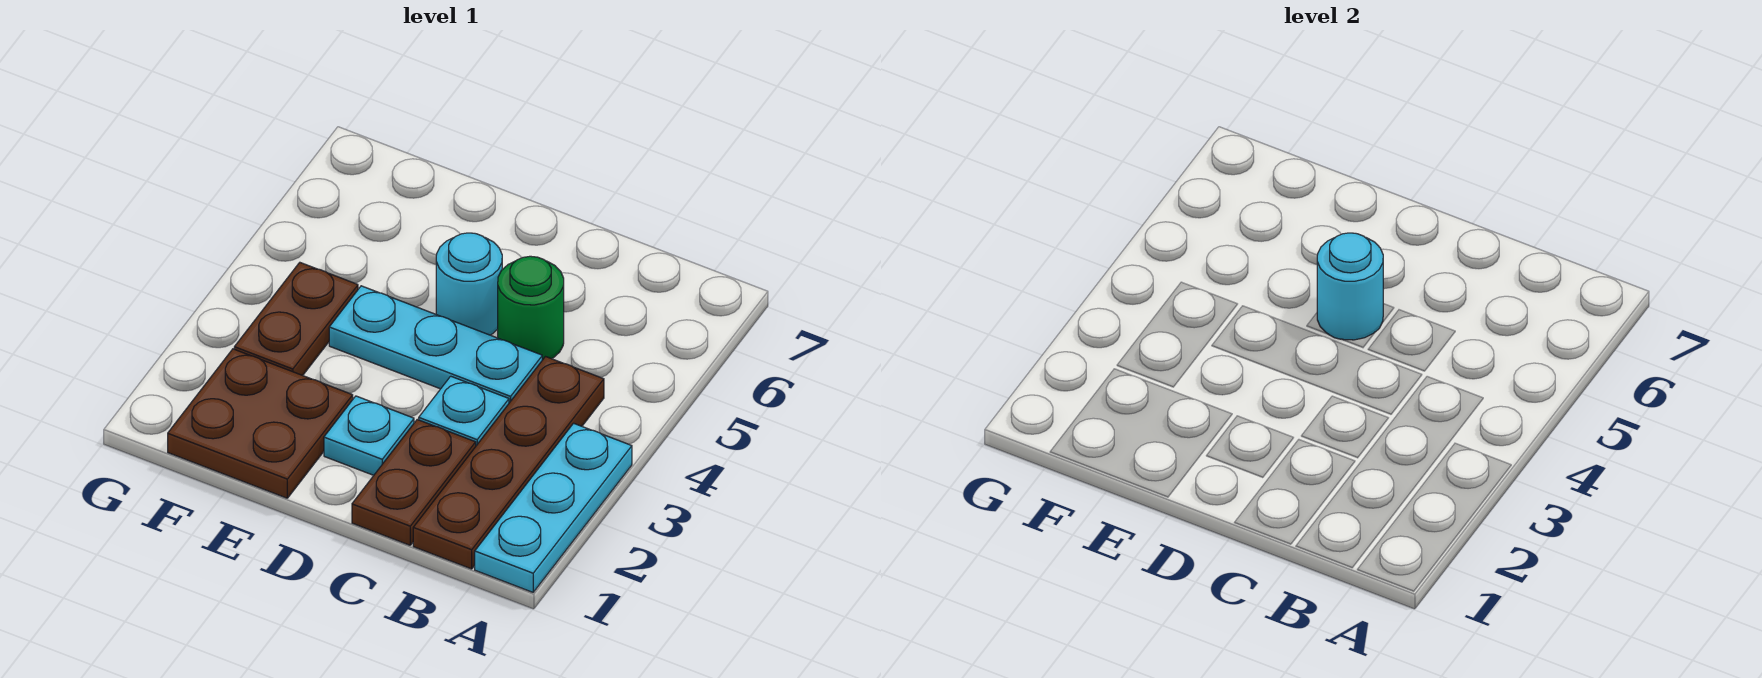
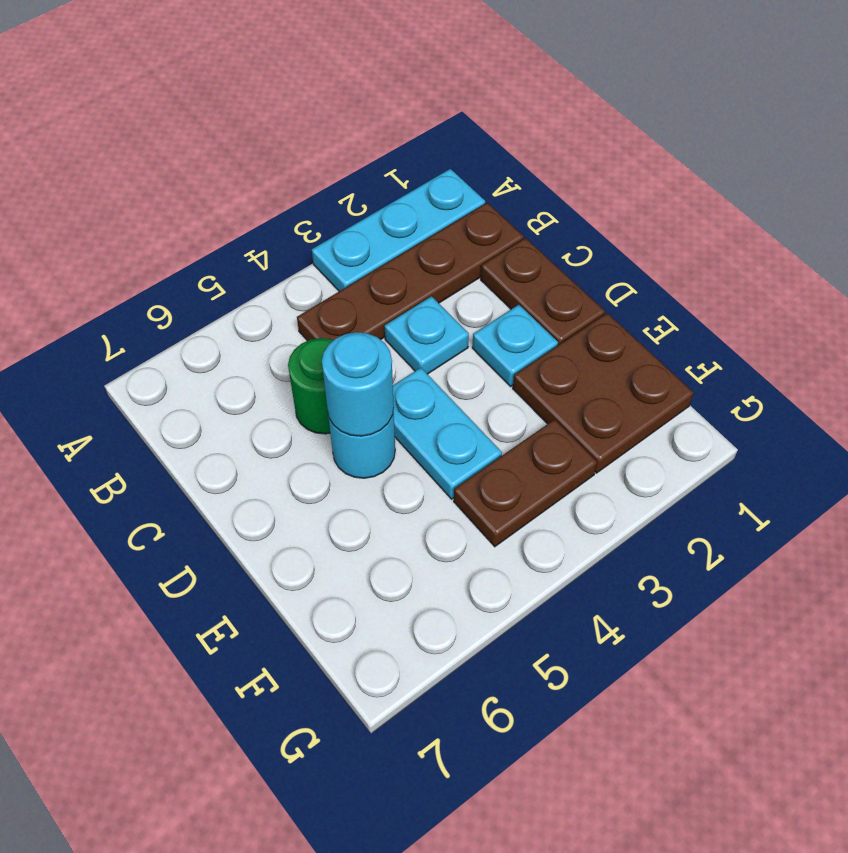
brown plate C1:C2 level 1 -> brown plate C1:D1 level 1
cyan plate C4:E4 level 1 -> cyan plate D4:E4 level 1

